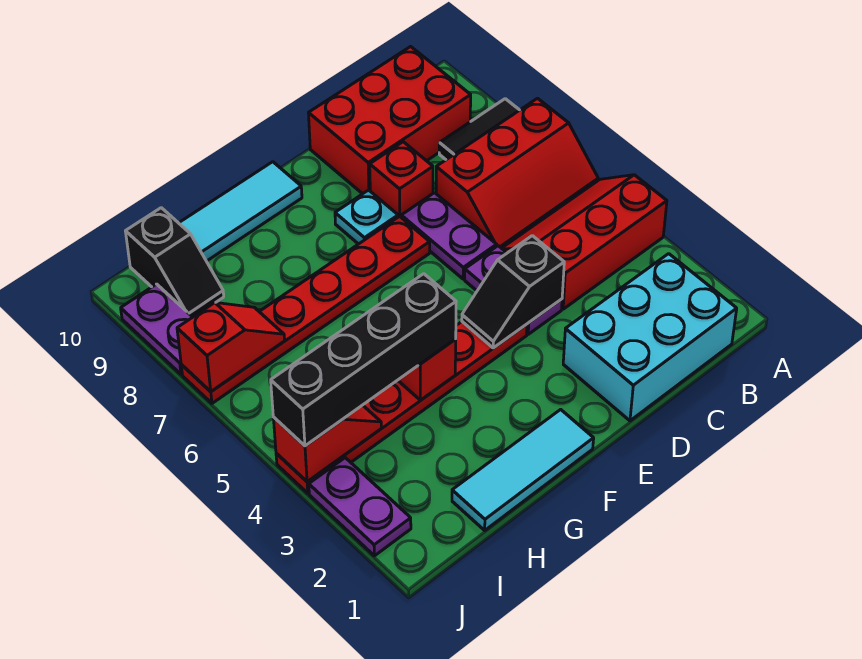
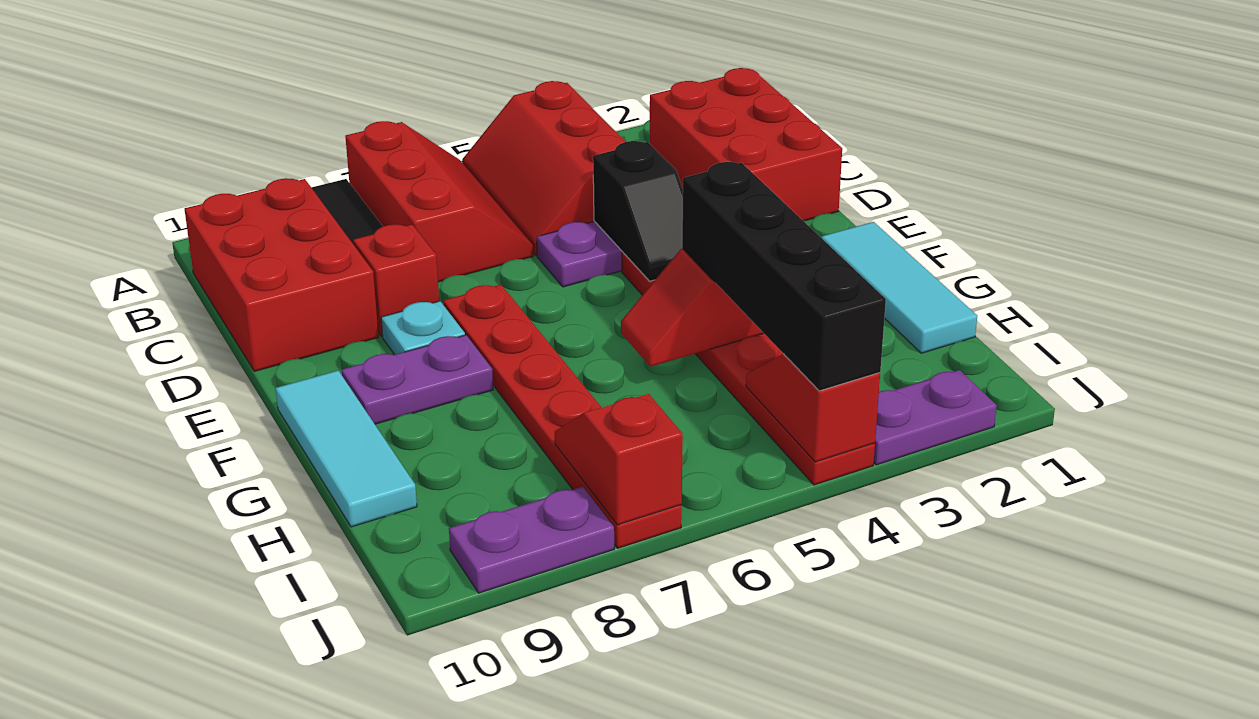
cyan brick B1:D2 level 1 -> red brick B1:D2 level 1
purple plate D6:D7 level 1 -> purple plate F8:F9 level 1
black slope I9:I10 level 1 top 10 -> none

